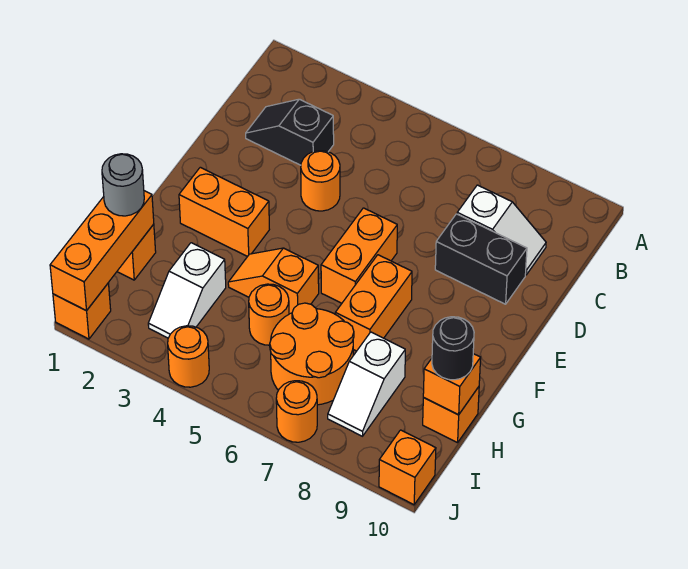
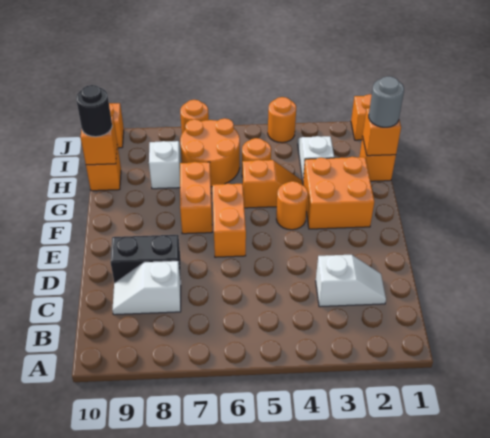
black slope C2:C3 level 1 top 3 -> white slope C2:C3 level 1 top 3
orange round brick D4 level 1 -> orange round brick F4 level 1
orange brick F2:F3 level 1 -> orange brick F2:G3 level 1
orange brick H1:J1 level 2 -> orange brick H1 level 2

